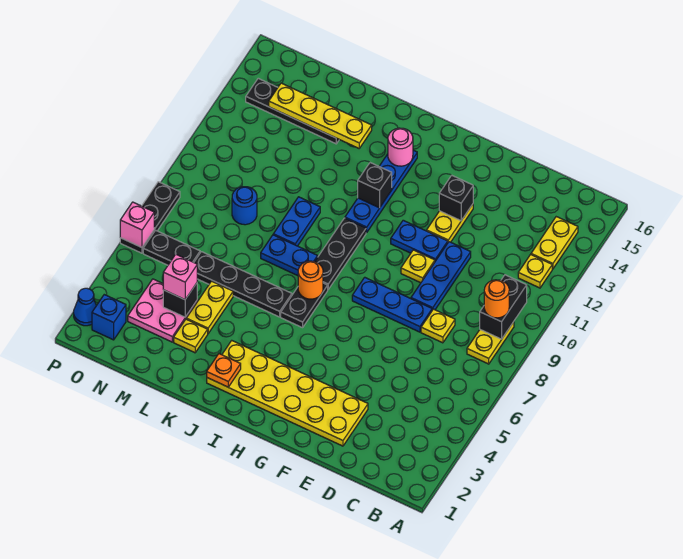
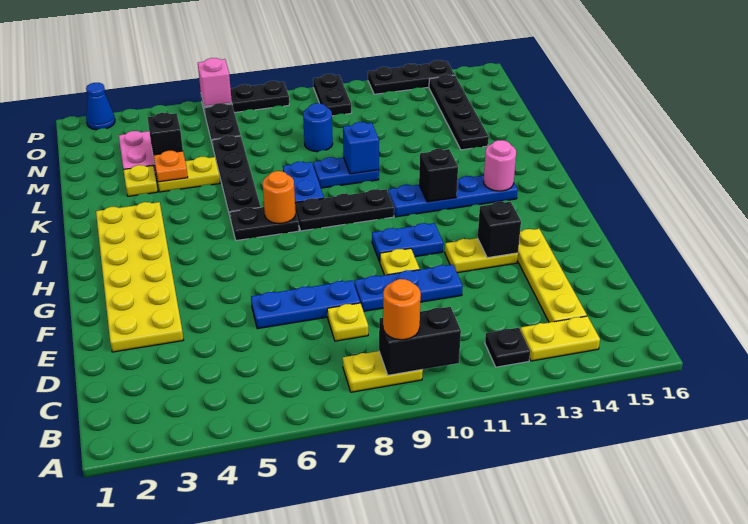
yellow plate B12 level 1 -> black plate B12 level 1
blue plate E8:G8 level 1 -> blue plate E6:E8 level 1
blue plate F11:G11 level 1 -> blue plate G10:G11 level 1
orange plate J2 level 2 -> orange plate L4 level 2
yellow plate K14:N14 level 2 -> yellow plate C14:F14 level 1
pink brick M4 level 3 -> none
blue brick O2 level 1 -> blue brick K10 level 2
none -> black plate O10:P10 level 1
none -> black plate P12:P14 level 1

